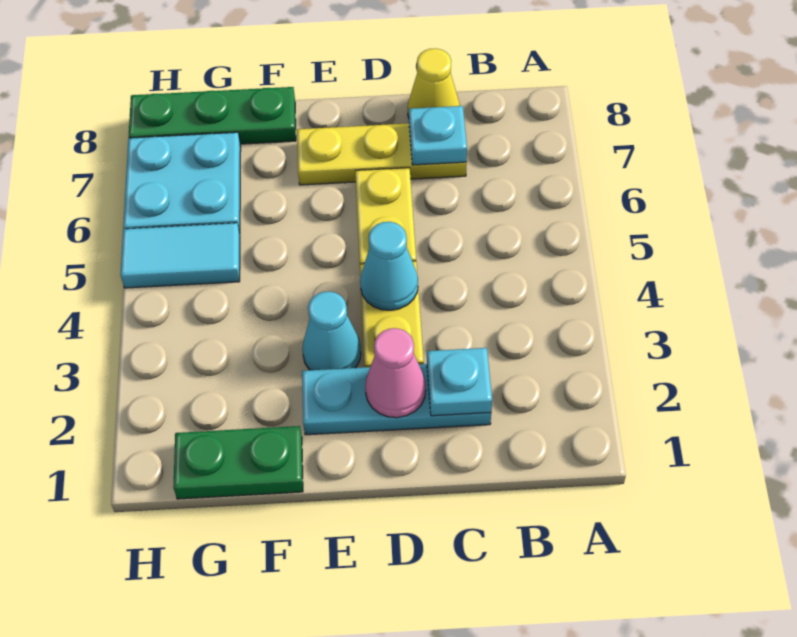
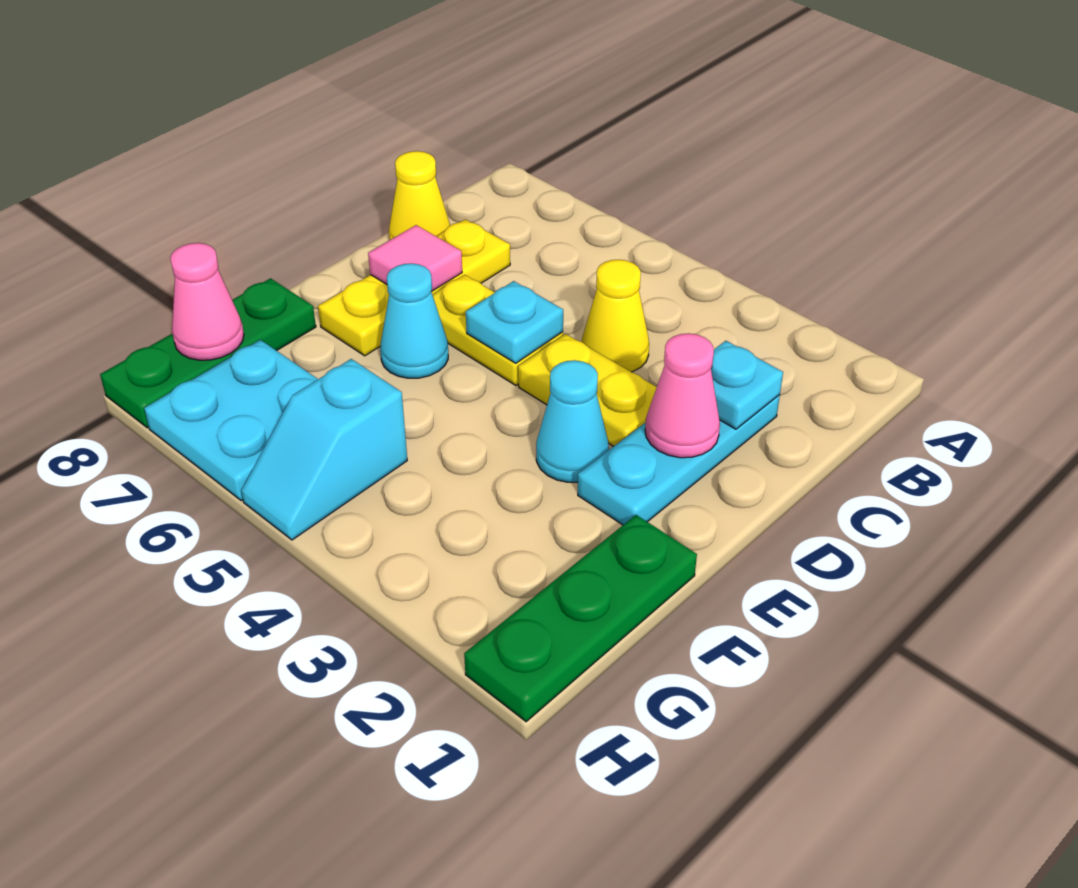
none -> yellow cone C4 level 1
cyan plate C7 level 2 -> cyan plate D5 level 2
cyan cone D4 level 2 -> cyan cone E6 level 1
none -> pink tile D7 level 2
green plate F1:G1 level 1 -> green plate F1:H1 level 1
cyan tile G5:H5 level 1 -> cyan slope G5:H5 level 1 top G
none -> pink cone G8 level 2

